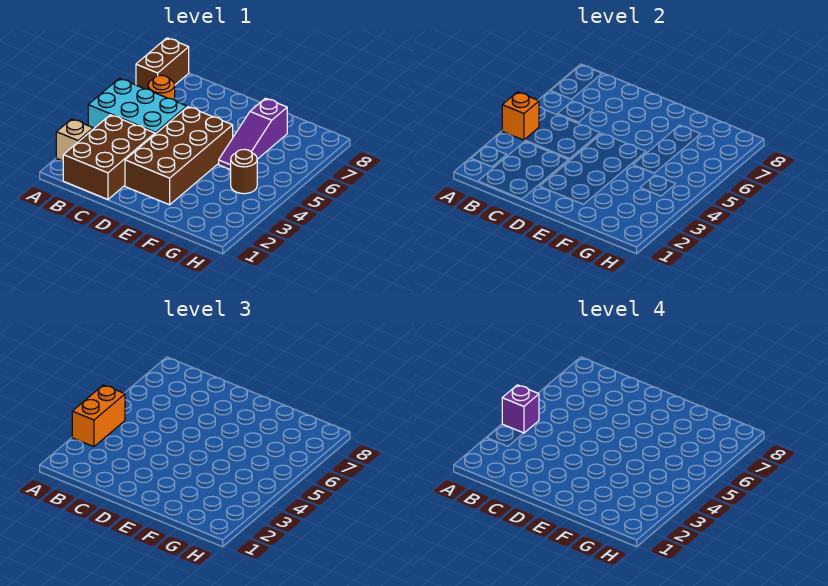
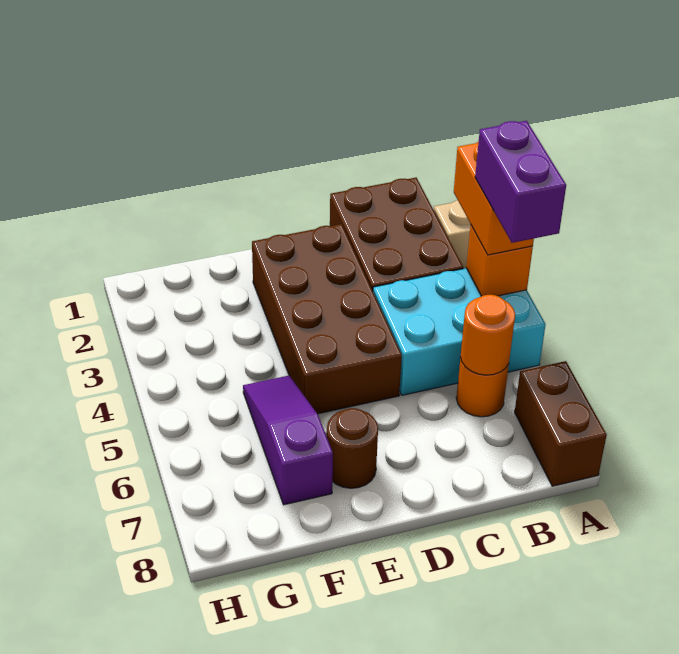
purple brick A4 level 4 -> purple brick A4:A5 level 4
none -> orange round brick B6 level 2
brown round brick G4 level 1 -> brown round brick E7 level 1

